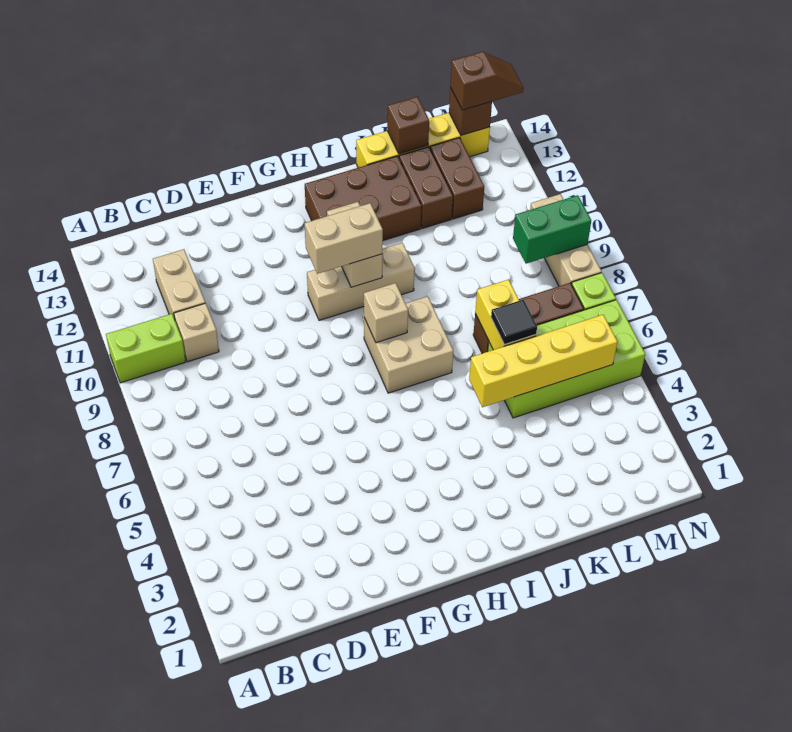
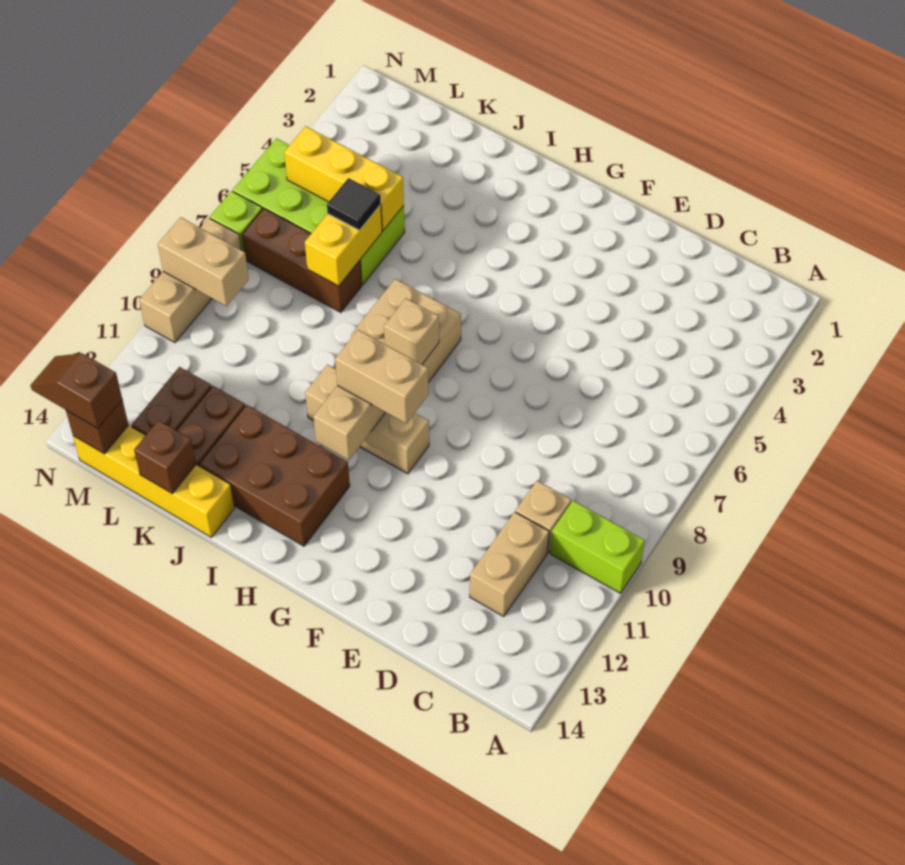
yellow brick J5:M5 level 2 -> yellow brick K5:M5 level 2
green brick M9:N9 level 2 -> tan brick M9:N9 level 2

